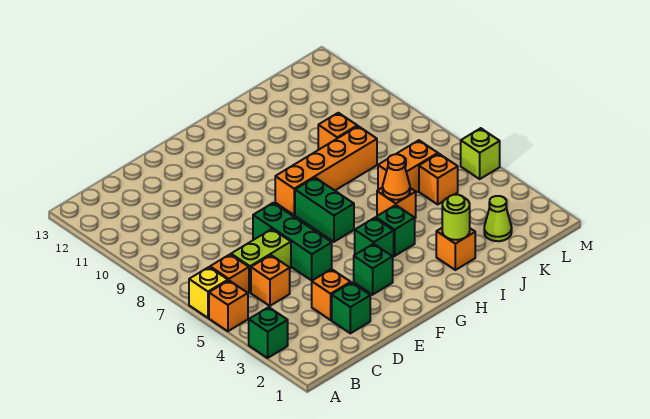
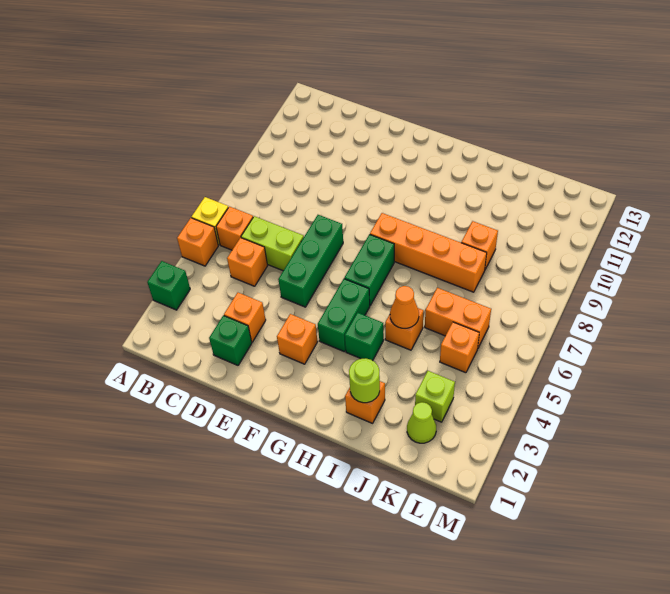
green brick F3 level 1 -> orange brick F3 level 1
green brick G4 level 1 -> green brick G4:G5 level 1
lime brick M5 level 1 -> lime brick K3 level 1

